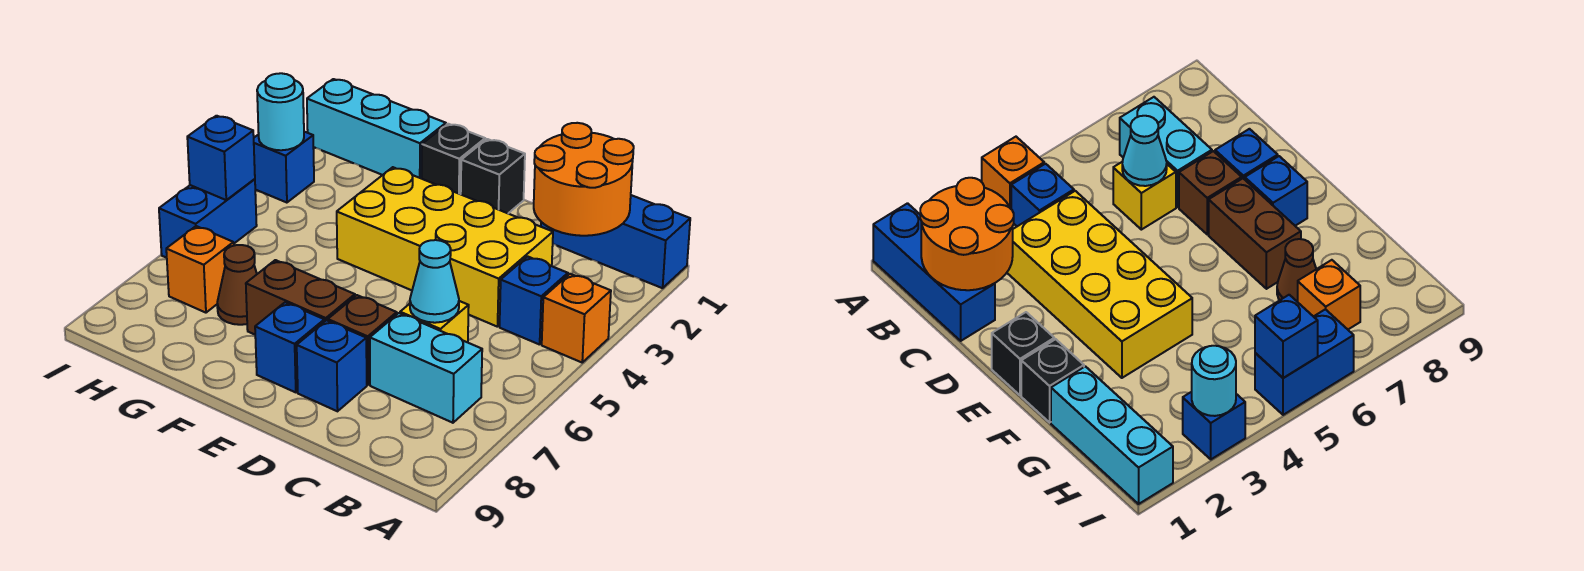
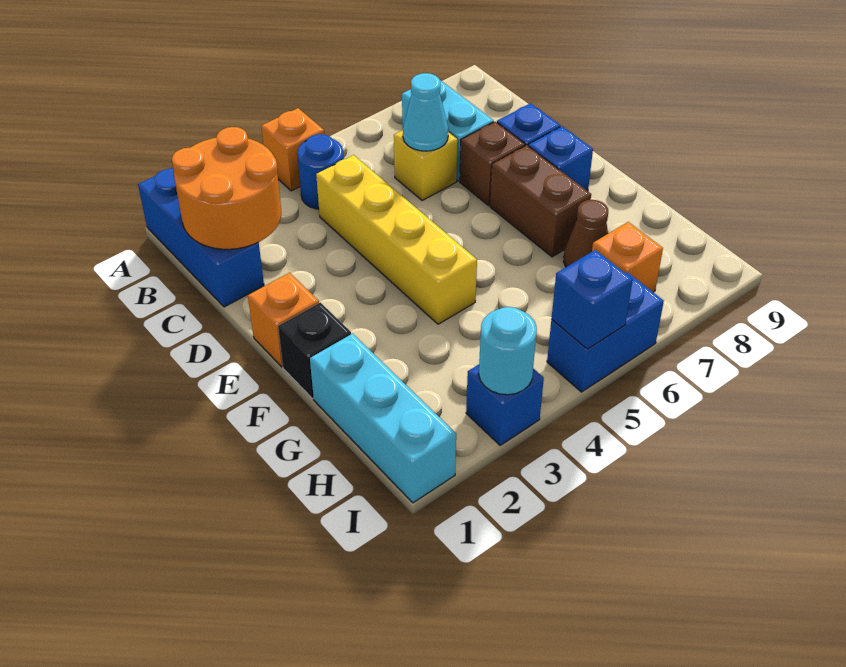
blue brick B4 level 1 -> blue round brick B4 level 1
yellow brick C3:F4 level 1 -> yellow brick C4:F4 level 1
black brick E1 level 1 -> orange brick E1 level 1

